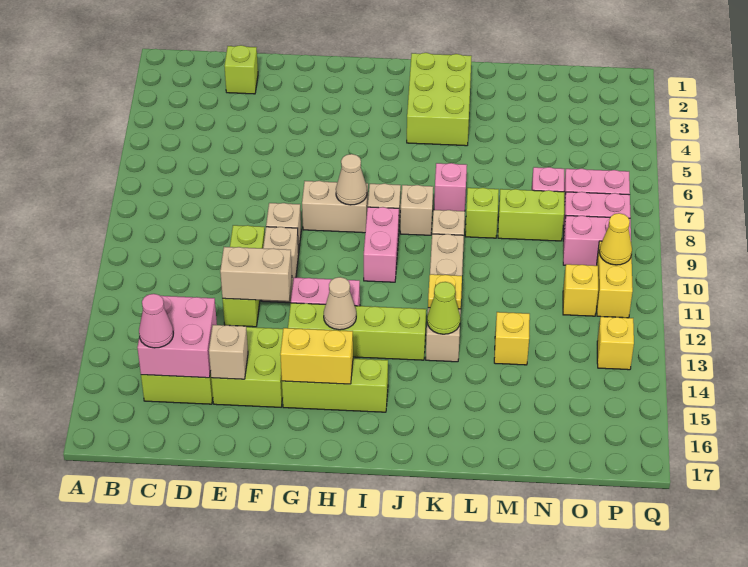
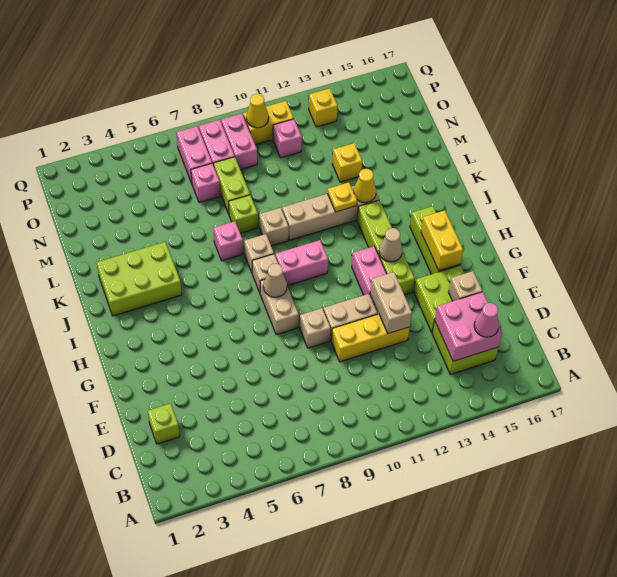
lime brick E10:E12 level 1 -> yellow brick E10:E12 level 1
lime cone K13 level 2 -> yellow cone K13 level 2
yellow brick O11 level 1 -> pink brick O11 level 1

